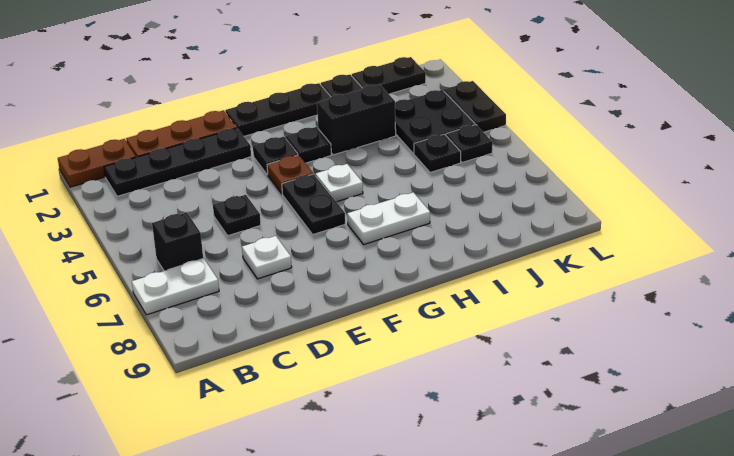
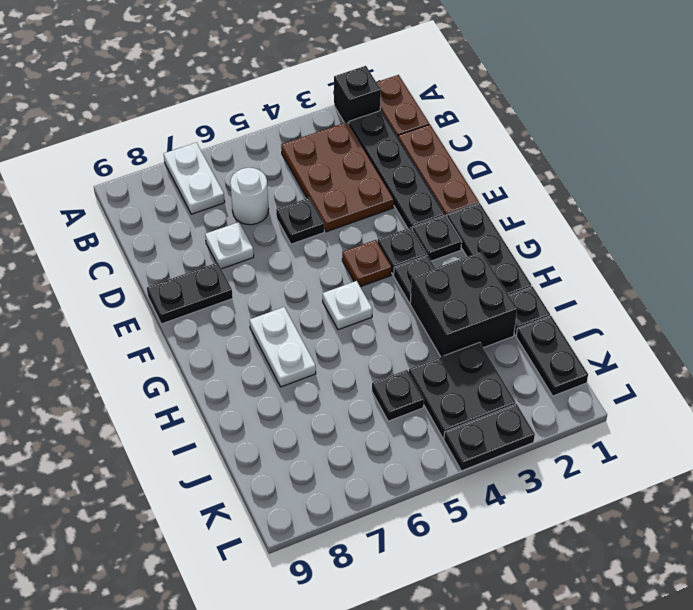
none -> brown plate B3:D4 level 1
black brick B6 level 1 -> black brick A2 level 1
none -> white round brick C6 level 1
black plate F5:F6 level 1 -> black plate E8:E9 level 1
black brick H3:I3 level 1 -> black brick H2:I3 level 1
black plate K5 level 1 -> black plate F2 level 1

